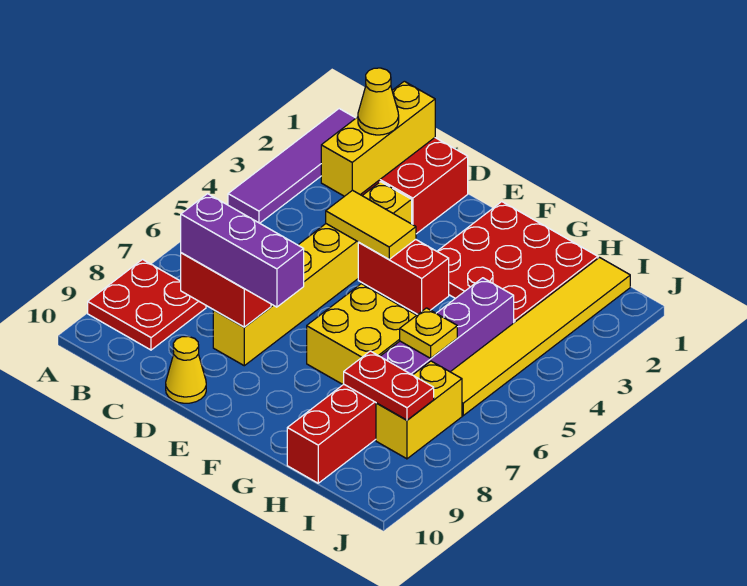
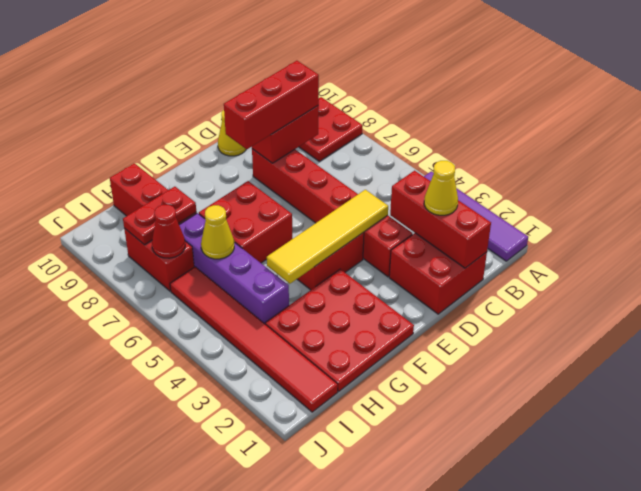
yellow brick C1:C3 level 2 -> red brick C1:C3 level 2
purple brick C8:E8 level 3 -> red brick C8:E8 level 3
yellow brick D3:D8 level 1 -> red brick D3:D8 level 1
yellow tile D4:E4 level 2 -> yellow tile D4:G4 level 2
yellow brick F6:G7 level 1 -> red brick F6:G7 level 1
yellow plate H6 level 2 -> yellow cone H6 level 2
yellow tile I1:I6 level 1 -> red tile I1:I6 level 1
yellow brick I7:I8 level 1 -> red brick I7:I8 level 1
none -> red cone I7 level 2

